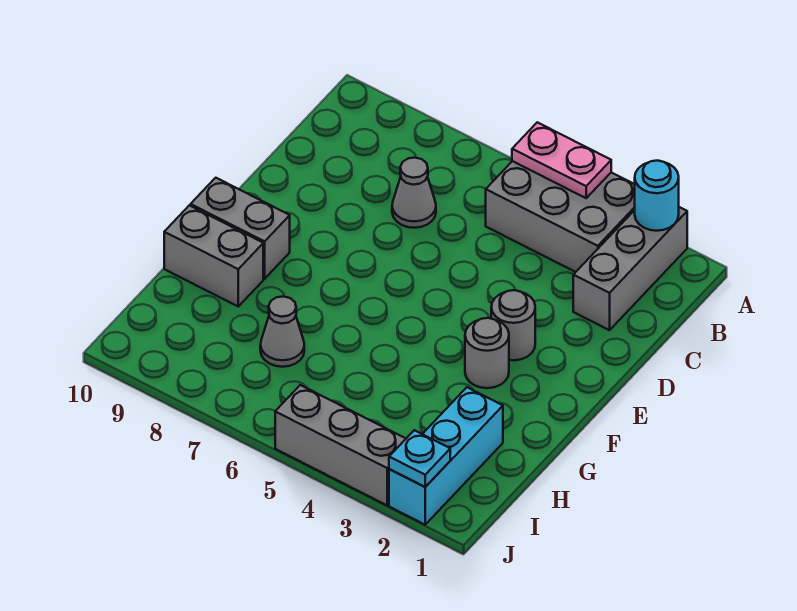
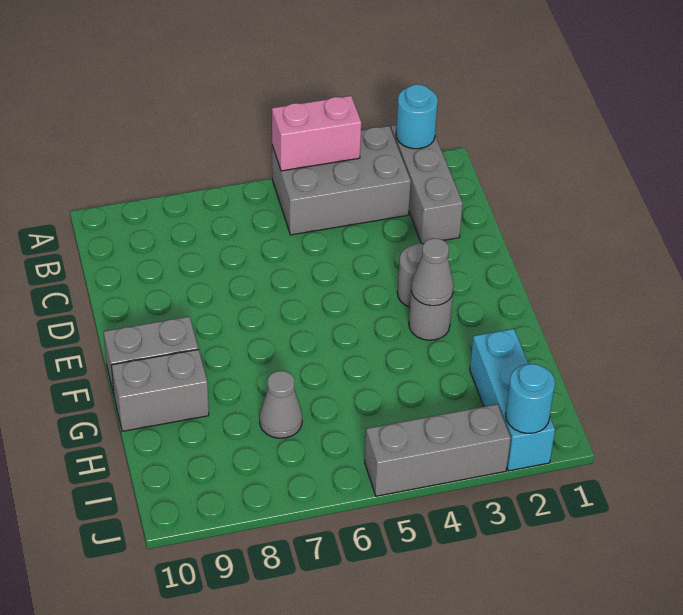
pink plate A4:A5 level 2 -> pink brick A4:A5 level 2
grey cone C7 level 1 -> grey cone F3 level 2
cyan plate J2 level 2 -> cyan round brick J2 level 2

